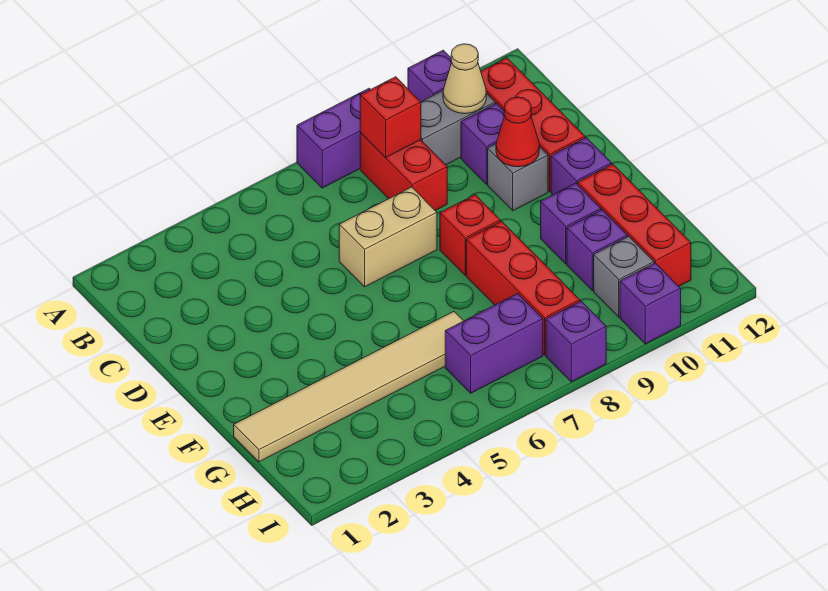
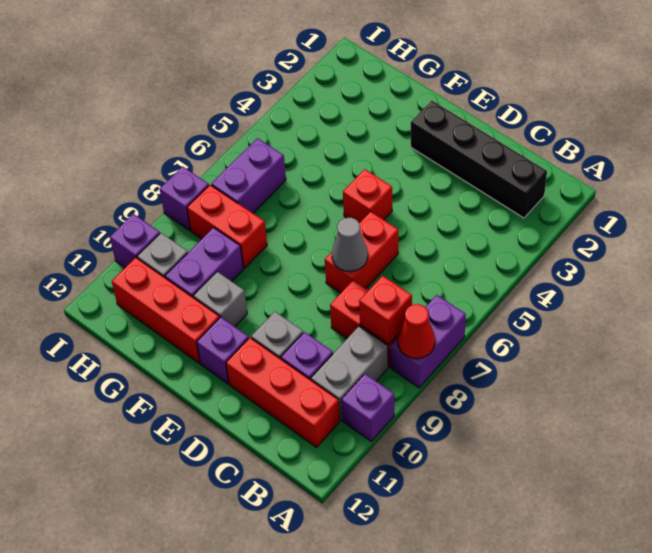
none -> black brick B2:E2 level 1
tan cone B10 level 2 -> none
tan brick D6:D7 level 1 -> red brick D6:D7 level 1
none -> grey cone D7 level 2
red cone D10 level 2 -> red cone A8 level 2
red brick E8 level 1 -> red brick E5 level 1
red brick F8:H8 level 1 -> red brick G8:H8 level 1
purple brick F10 level 1 -> grey brick F10 level 1
tan tile G1:G6 level 1 -> none
purple brick G10 level 1 -> purple brick G9:G10 level 1

